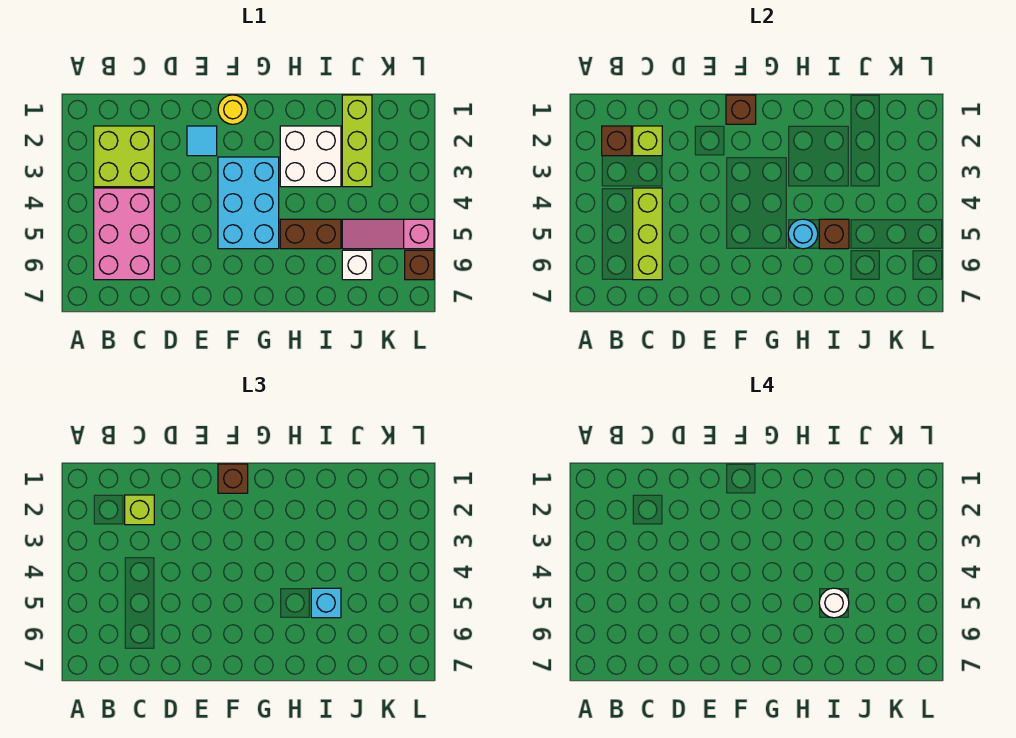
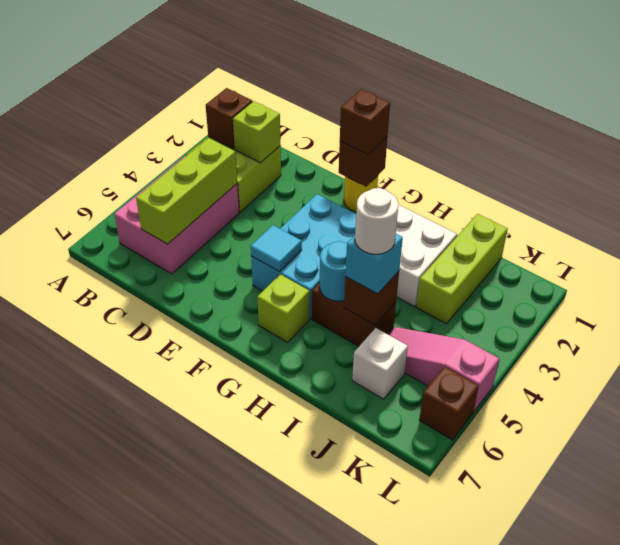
lime brick C2 level 3 -> lime brick G6 level 1
cyan tile E2 level 1 -> cyan tile F5 level 2

